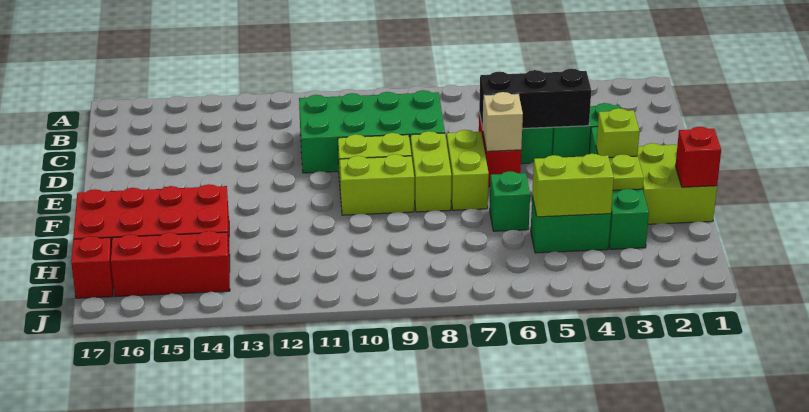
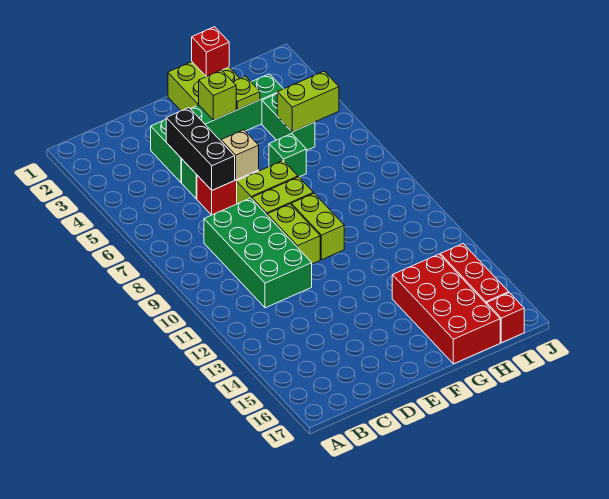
lime brick H4:H5 level 2 -> lime brick H5:I5 level 2

